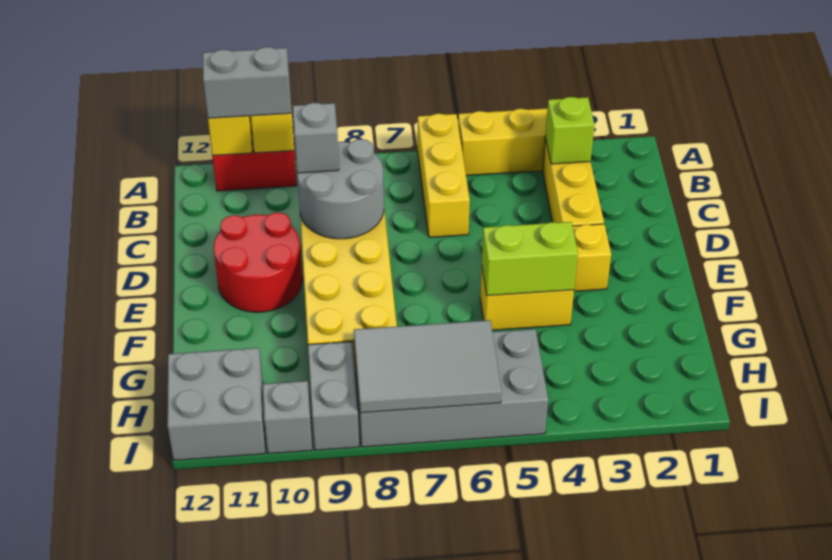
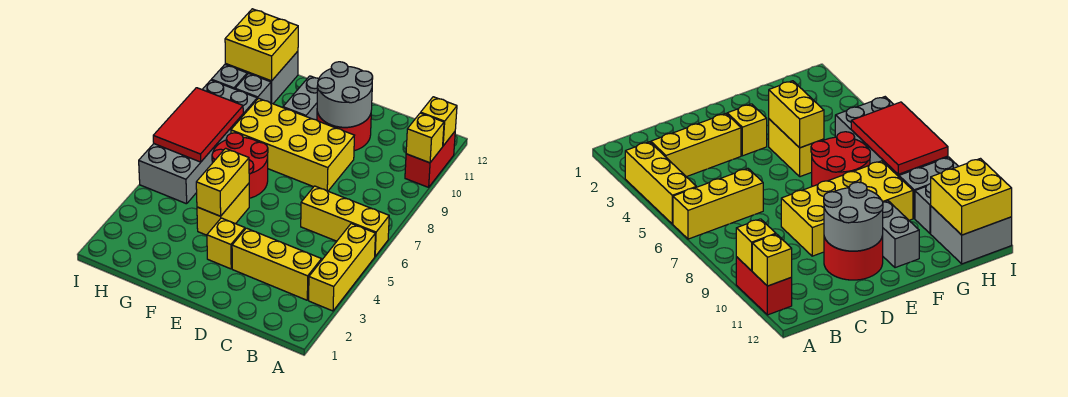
grey brick A10:A11 level 3 -> grey brick F10:F11 level 1
lime brick B3 level 2 -> none
grey round brick C8:D9 level 2 -> grey round brick D10:E11 level 2
grey brick C9 level 3 -> grey brick H10 level 1
lime brick F4:F5 level 2 -> yellow brick F4:F5 level 2
none -> red round brick F6:G7 level 1
grey tile H6:I8 level 2 -> red tile H6:I8 level 2
none -> yellow brick H11:I12 level 2

